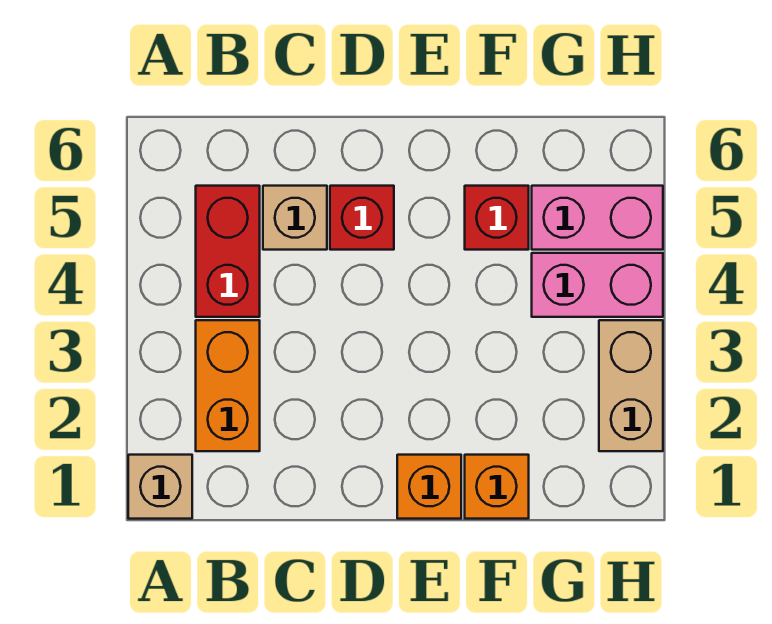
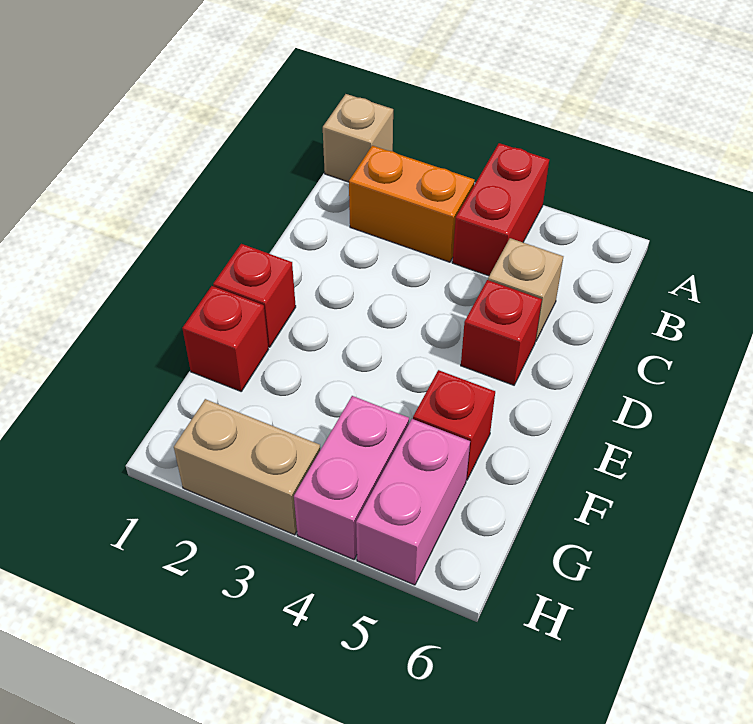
red brick B4:B5 level 1 -> red brick A4:B4 level 1
orange brick E1 level 1 -> red brick E1 level 1
orange brick F1 level 1 -> red brick F1 level 1

